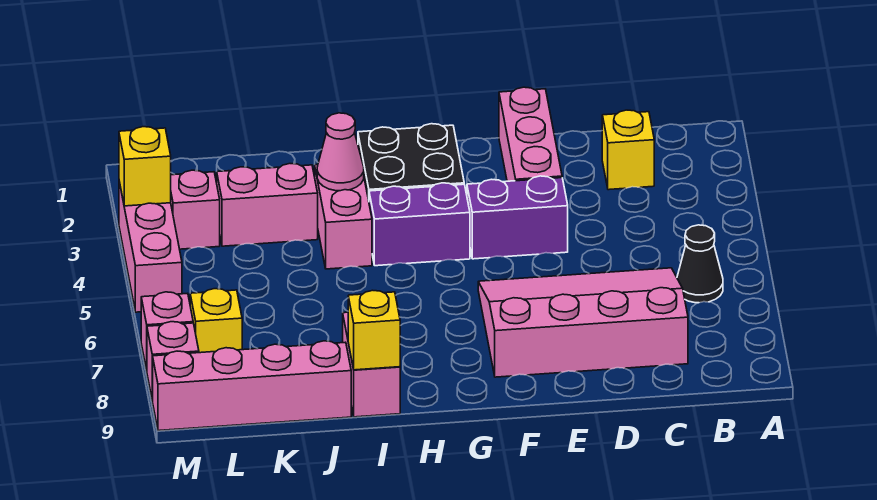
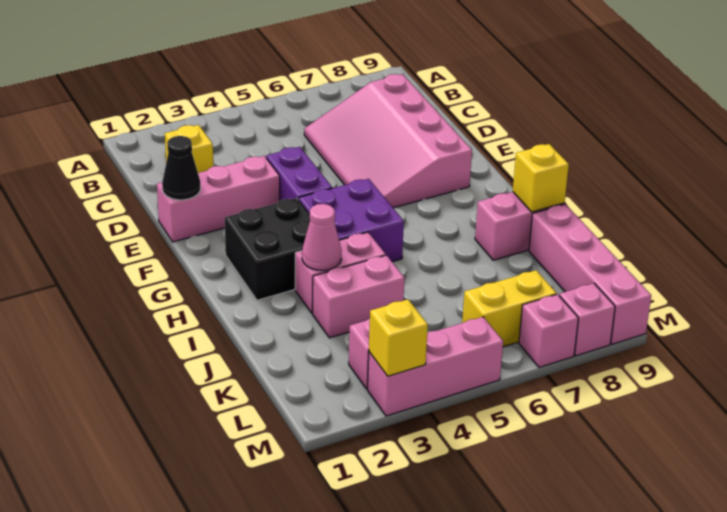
black cone B6 level 1 -> black cone E1 level 2
purple brick G4:H4 level 1 -> purple brick G4:H5 level 1
pink brick J3:K3 level 1 -> pink brick J3:J4 level 1
yellow brick L7 level 1 -> yellow brick L6:L7 level 1

